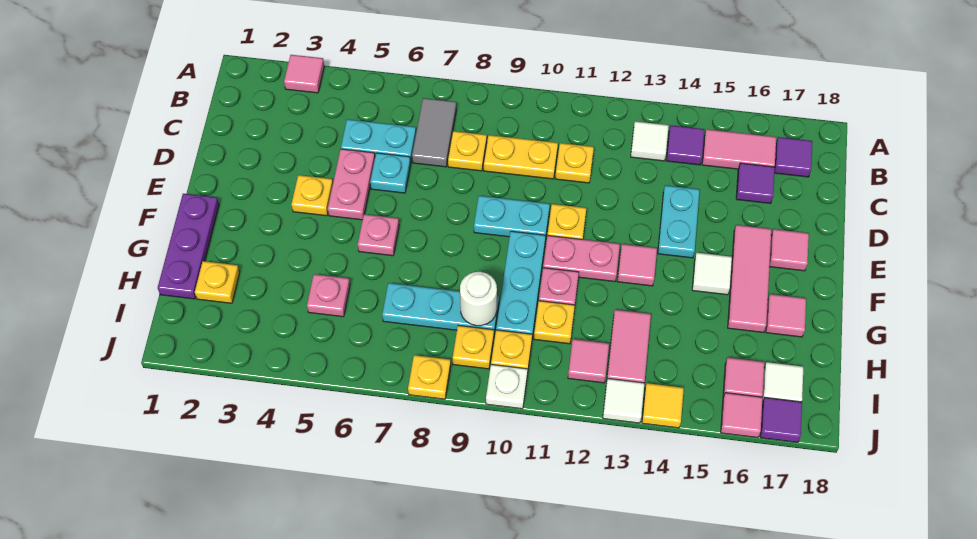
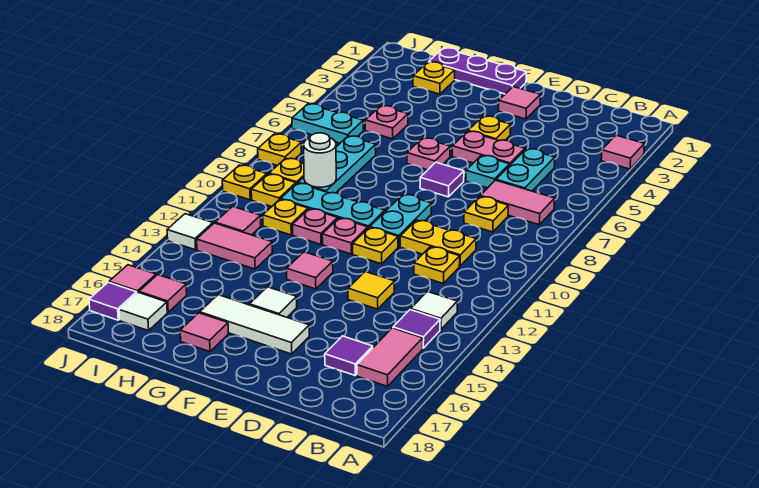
grey tile B7:C7 level 1 -> pink tile B7:C7 level 1
purple tile B17 level 1 -> purple tile E7 level 1
yellow plate C9:C10 level 1 -> yellow plate C10:D10 level 1
cyan plate D14:E14 level 1 -> cyan plate I6:J6 level 1
pink tile E16:G16 level 1 -> white tile E16:G16 level 1
pink tile E17 level 1 -> pink tile E2 level 1
pink plate F11:F12 level 1 -> pink plate F11 level 1
white plate J10 level 1 -> yellow plate J10 level 1
yellow tile J14 level 1 -> yellow tile D13 level 1

